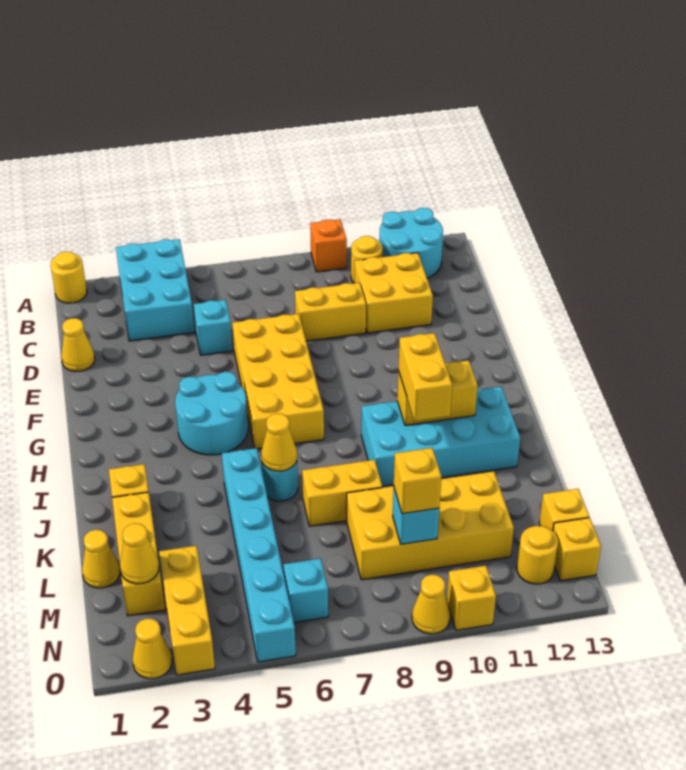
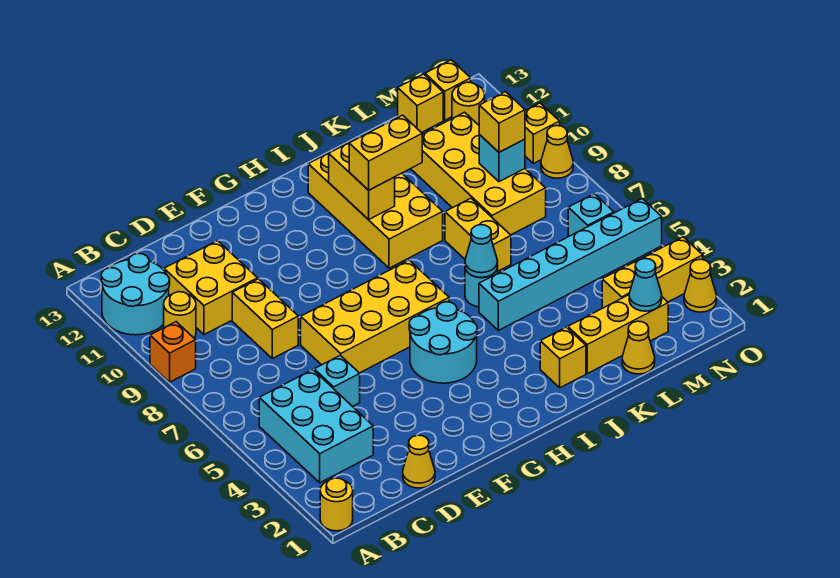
cyan brick A3:C4 level 1 -> cyan brick B3:C5 level 1
cyan brick I9:J12 level 1 -> yellow brick I9:J12 level 1
yellow cone J6 level 2 -> cyan cone J6 level 2
yellow cone M2 level 2 -> cyan cone M2 level 2

